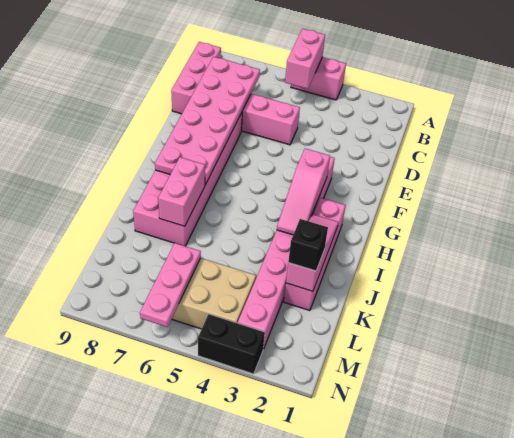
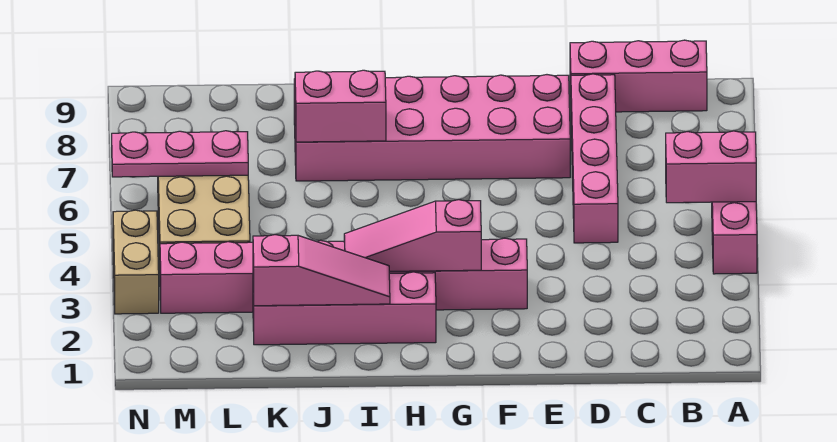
pink plate C7:H8 level 2 -> none
black brick K2 level 3 -> none
black brick N3:N4 level 1 -> tan brick N3:N4 level 1

